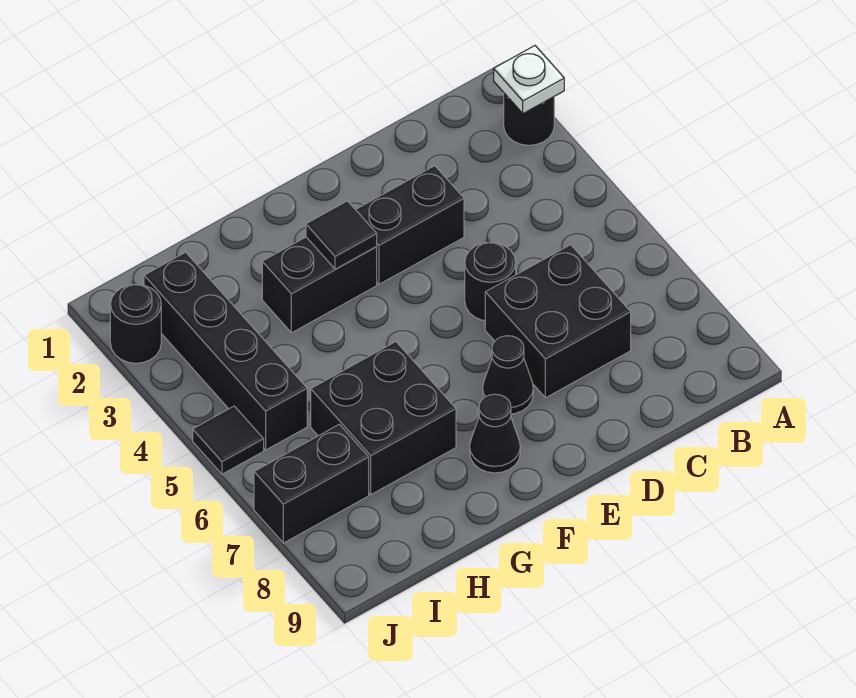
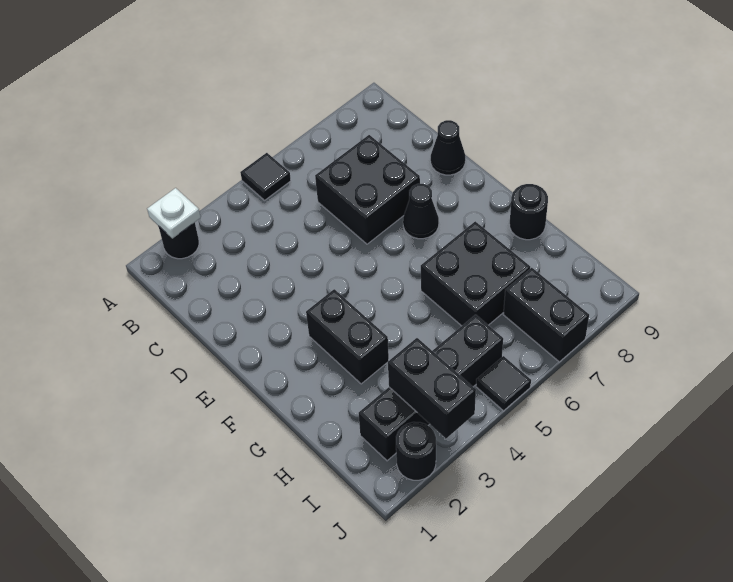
black brick D3:E3 level 1 -> black brick I3:J3 level 2
black round brick D5 level 1 -> black round brick G9 level 1
black tile F3 level 2 -> black tile A5 level 1
black cone F8 level 1 -> black cone D9 level 1

